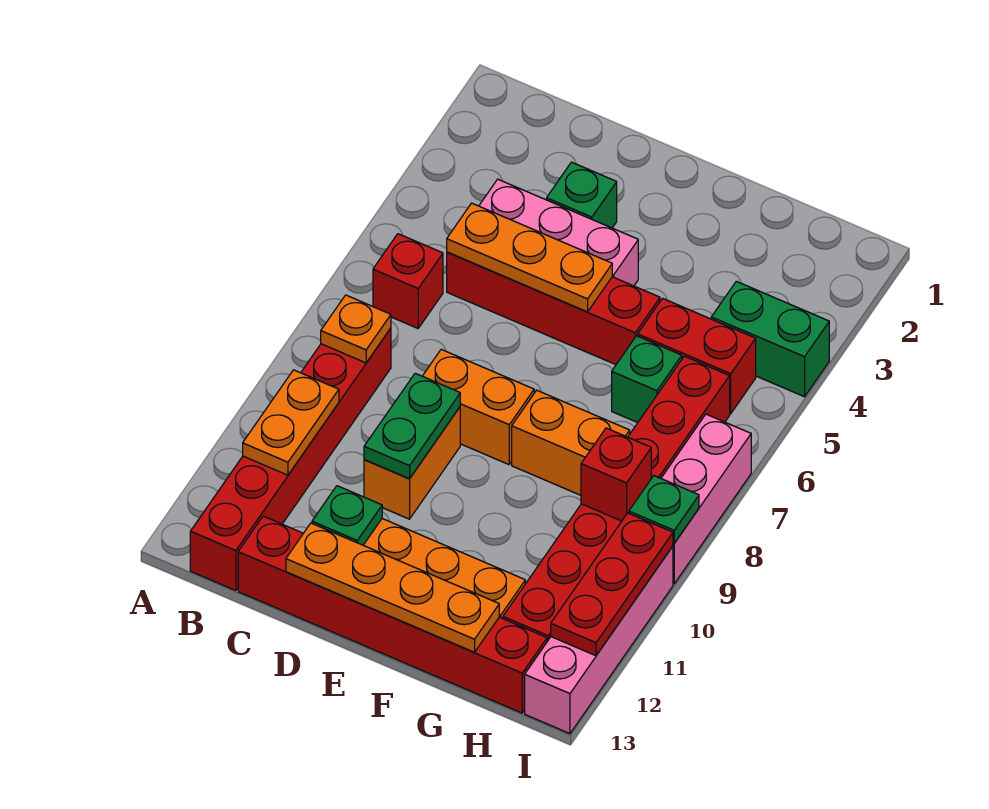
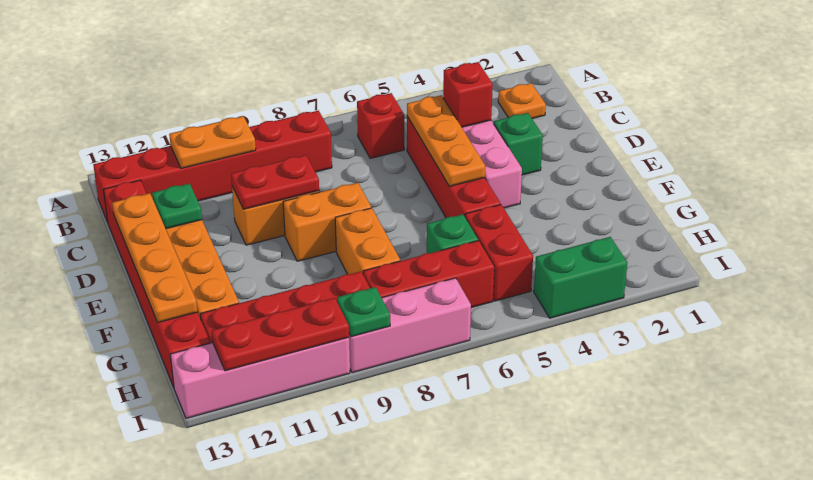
orange plate B8 level 2 -> orange plate B2 level 1
orange brick D8:E8 level 1 -> orange brick E8:E9 level 1
green plate D9:D10 level 2 -> red plate D9:D10 level 2
green brick H4:I4 level 1 -> green brick I3:I4 level 1
red brick H9 level 2 -> red brick C4 level 2

